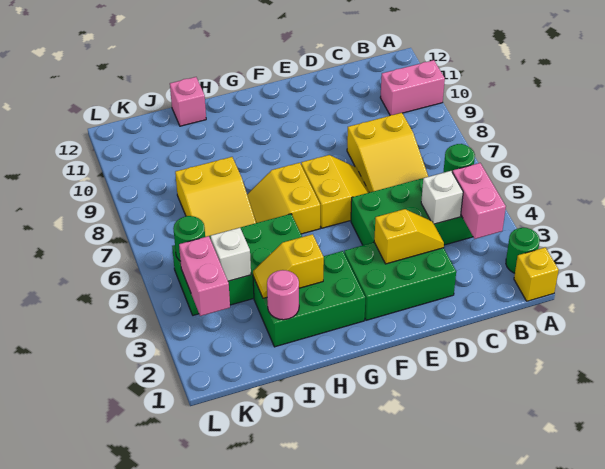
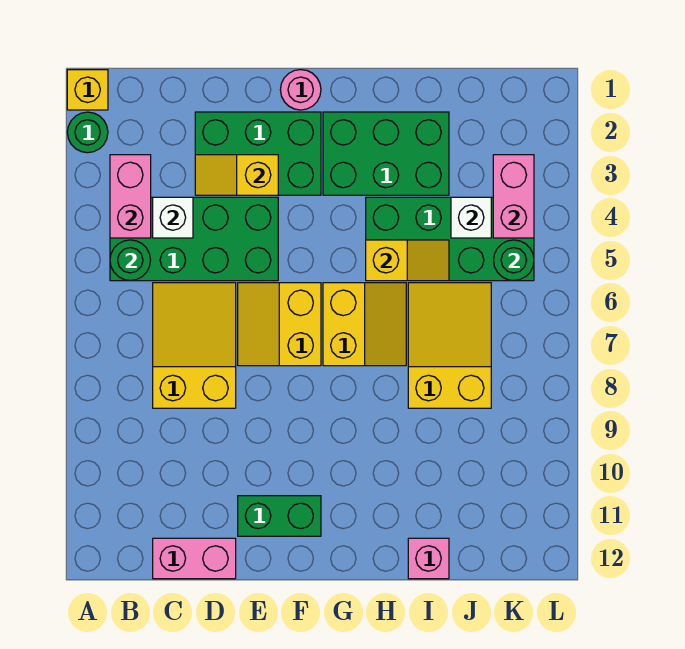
pink brick A10:B10 level 1 -> pink brick C12:D12 level 1
none -> green brick E11:F11 level 1
yellow slope H3:I3 level 2 top H -> yellow slope H5:I5 level 2 top H
pink round brick I2 level 2 -> pink round brick F1 level 1

